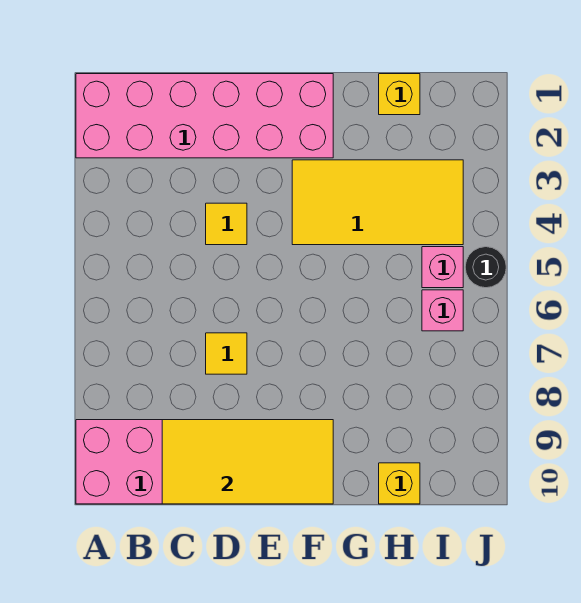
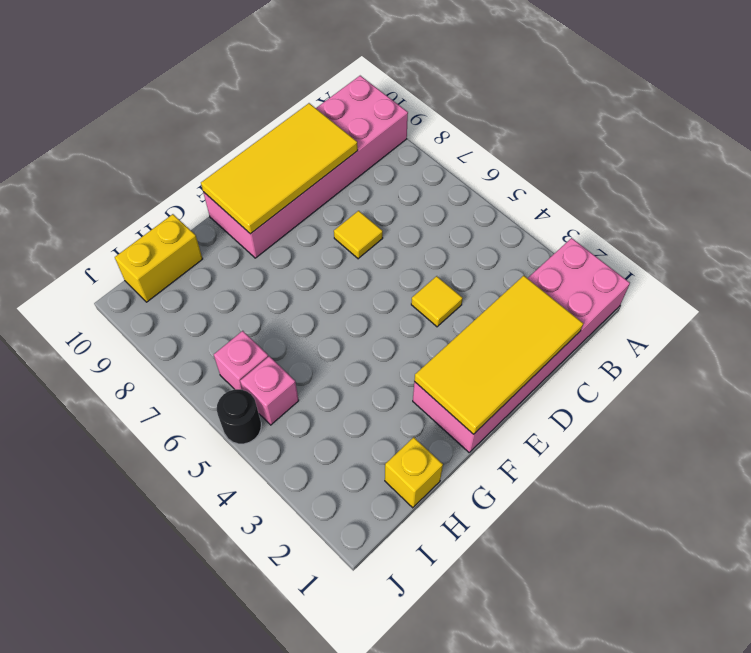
yellow tile F3:I4 level 1 -> yellow tile C1:F2 level 2
yellow brick H10 level 1 -> yellow brick H10:I10 level 1

